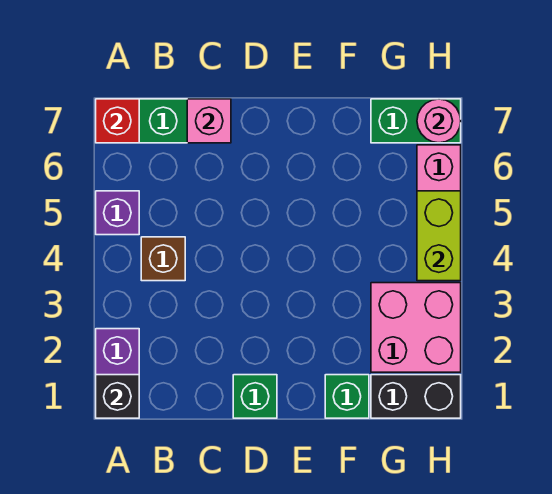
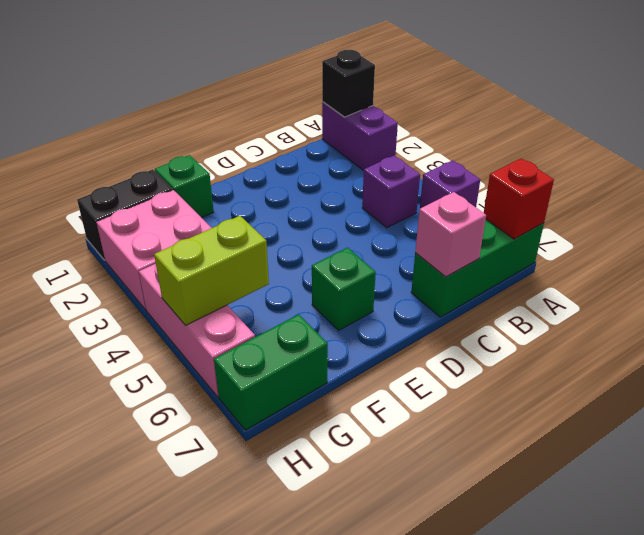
brown brick B4 level 1 -> purple brick B4 level 1
green brick D1 level 1 -> green brick E6 level 1
lime brick H4:H5 level 2 -> lime brick G5:H5 level 2
pink round brick H7 level 2 -> none

